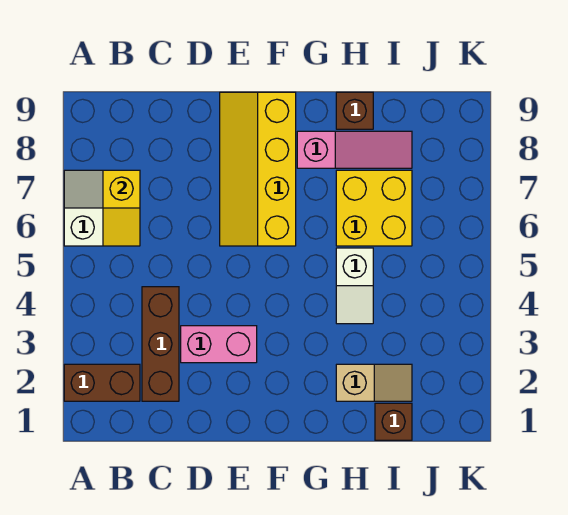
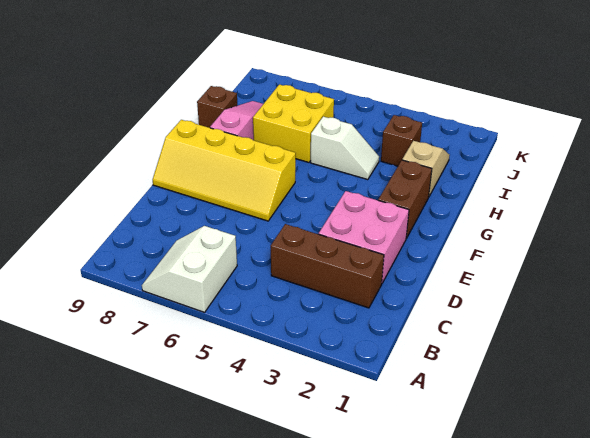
brown brick A2:B2 level 1 -> brown brick F2:G2 level 1
yellow slope B6:B7 level 2 top 7 -> none
pink brick D3:E3 level 1 -> pink brick D2:E3 level 1
brown brick I1 level 1 -> brown brick I3 level 1

